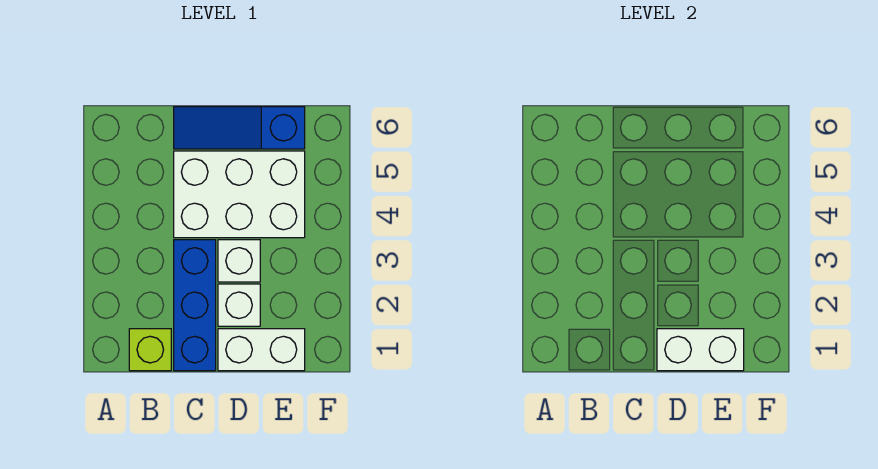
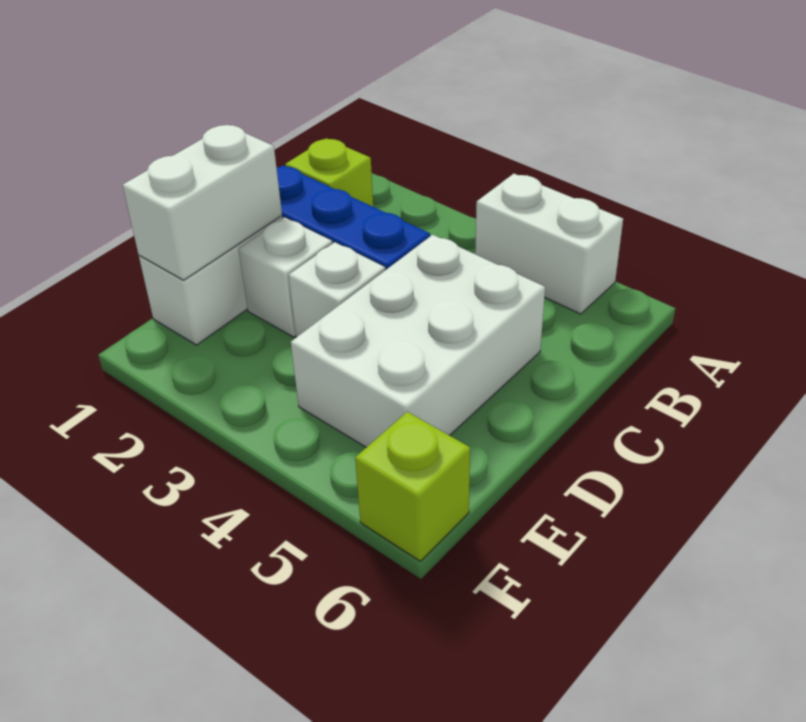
none -> white brick A4:A5 level 1
blue slope C6:E6 level 1 top E -> none
none -> lime brick F6 level 1

